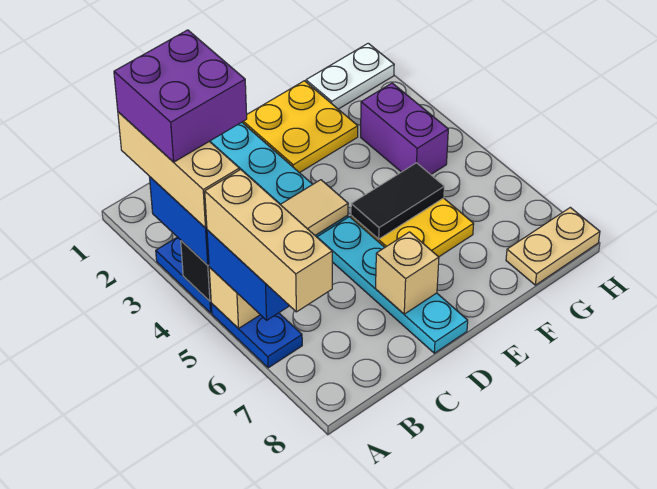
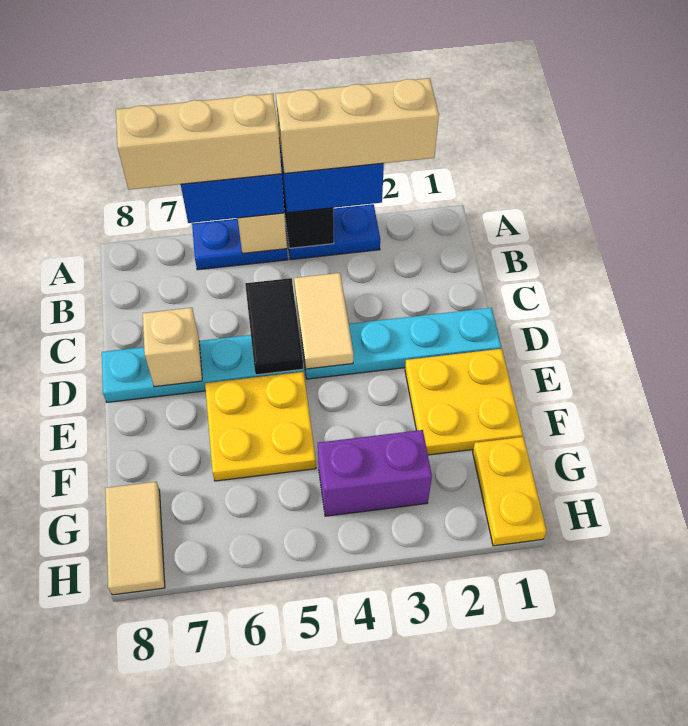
purple brick A2:B3 level 5 -> none
black tile E5:F5 level 2 -> black tile C5:D5 level 2
white plate G1:H1 level 1 -> yellow plate G1:H1 level 1
tan plate G8:H8 level 1 -> tan tile G8:H8 level 1

